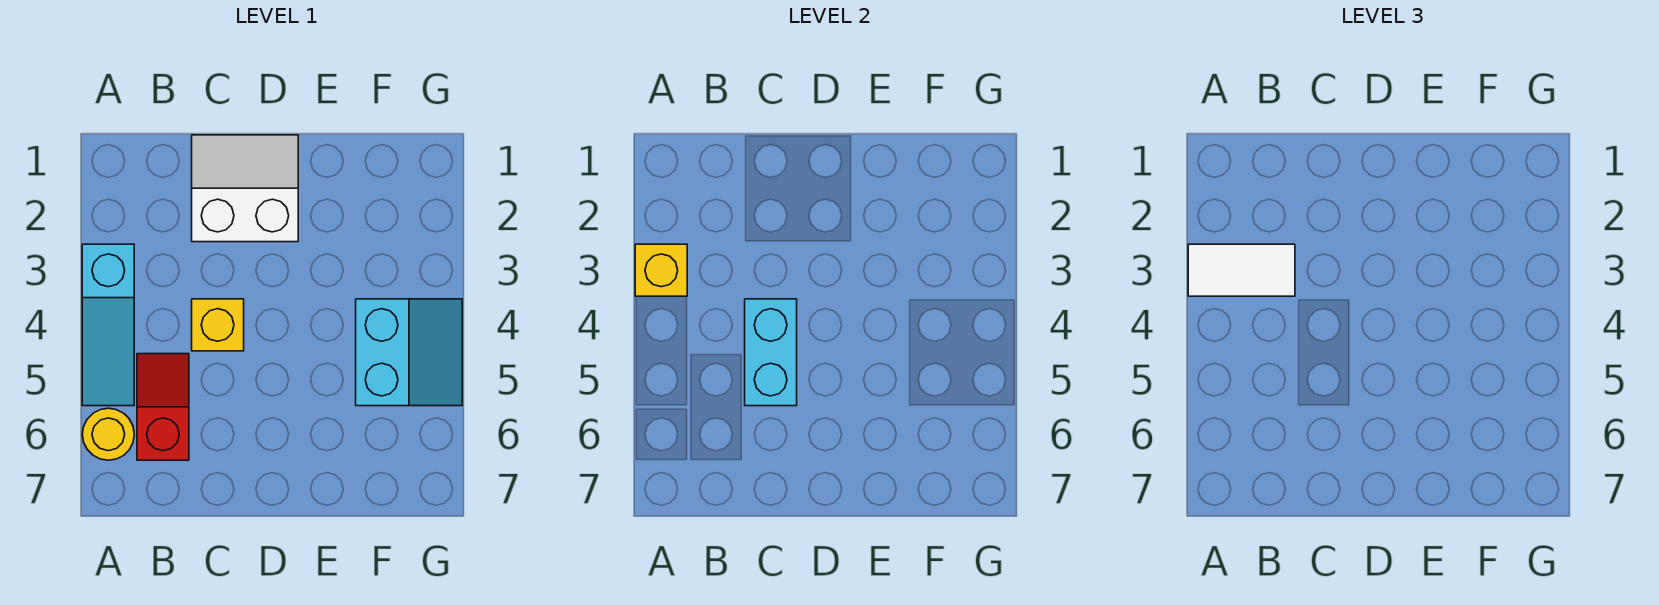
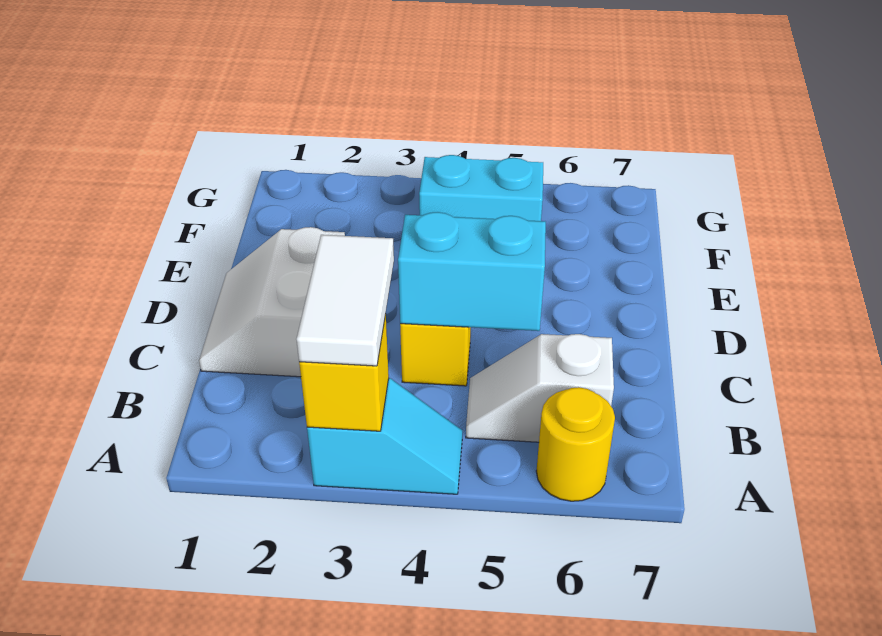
cyan slope A3:A5 level 1 top 3 -> cyan slope A3:A4 level 1 top 3
red slope B5:B6 level 1 top 6 -> white slope B5:B6 level 1 top 6

